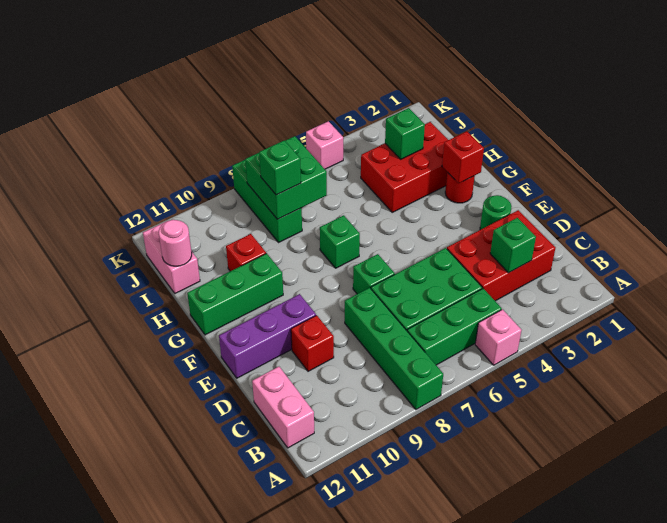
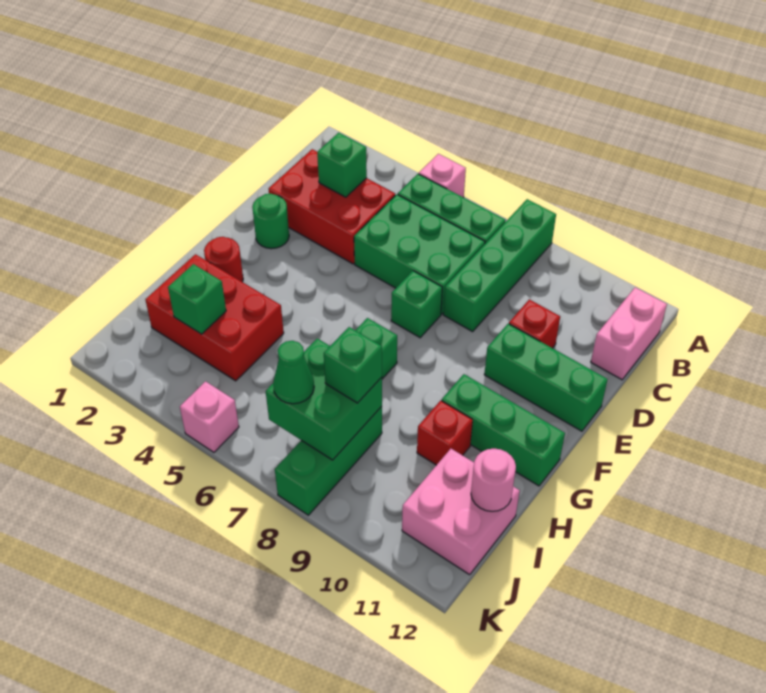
purple brick E10:E12 level 1 -> green brick E10:E12 level 1
red brick G2 level 2 -> none
pink brick I12:J12 level 1 -> pink brick I11:J12 level 1
none -> green cone J7 level 3

